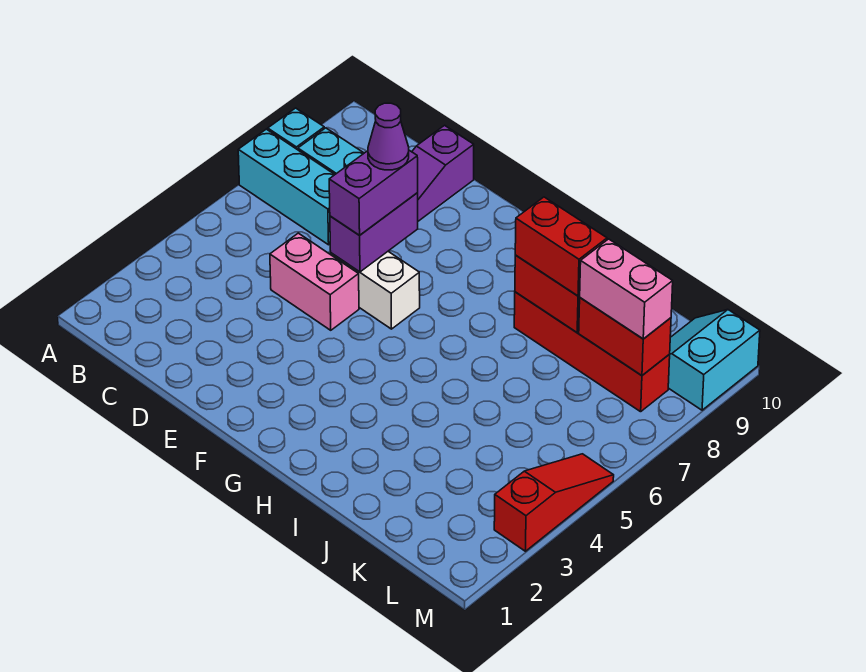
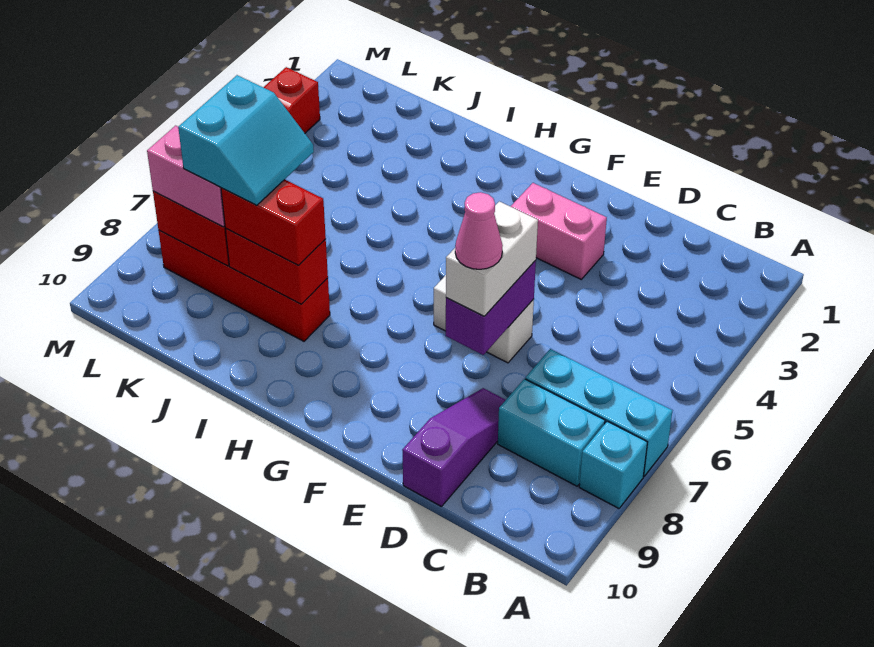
pink brick D5:E5 level 1 -> pink brick E3:F3 level 1
purple brick E6:E7 level 3 -> white brick E6:E7 level 3
purple cone E7 level 4 -> pink cone E7 level 4
cyan slope L9:M10 level 1 top M -> cyan slope J7:K8 level 4 top K

